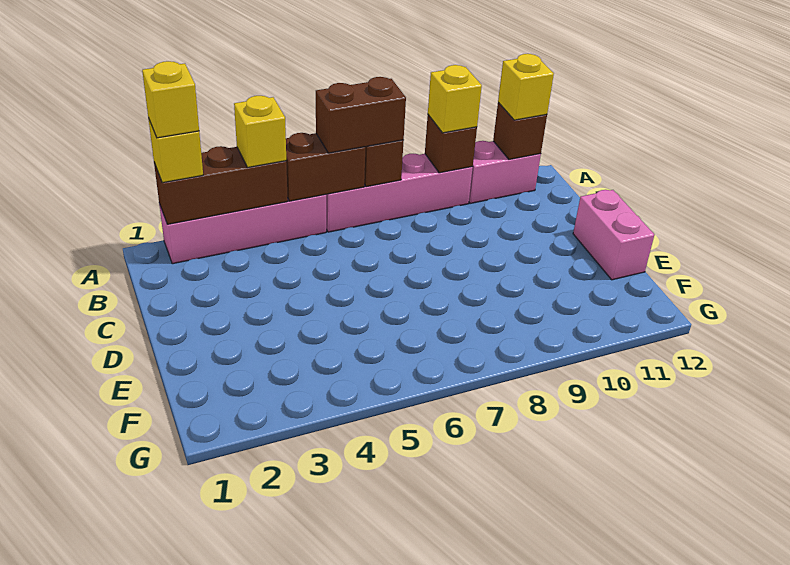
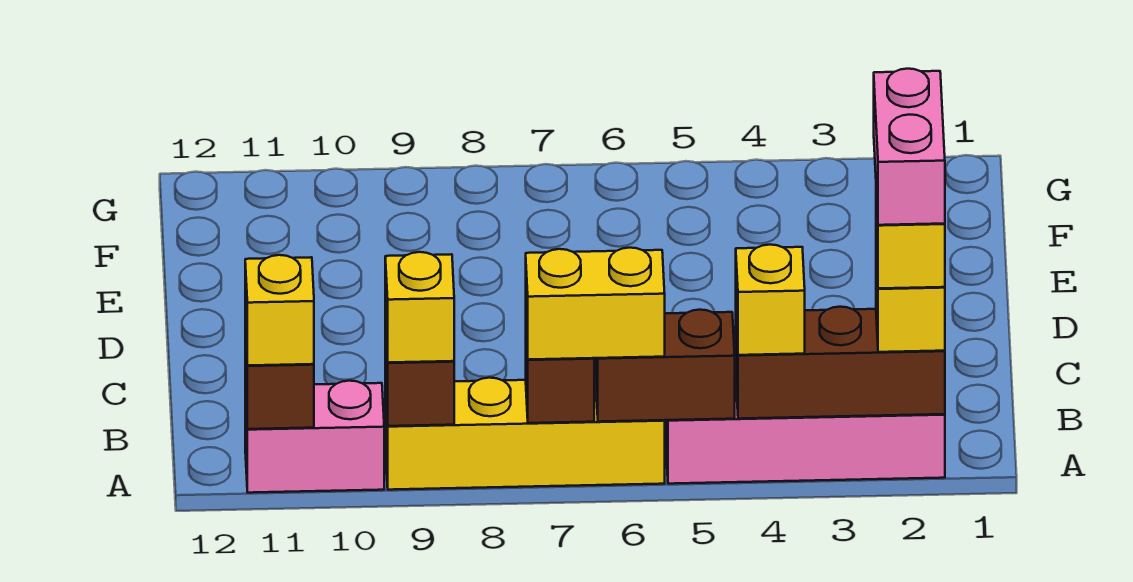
pink brick A6:A9 level 1 -> yellow brick A6:A9 level 1
brown brick A6:A7 level 3 -> yellow brick A6:A7 level 3
pink brick D12:E12 level 1 -> pink brick A2:B2 level 5

